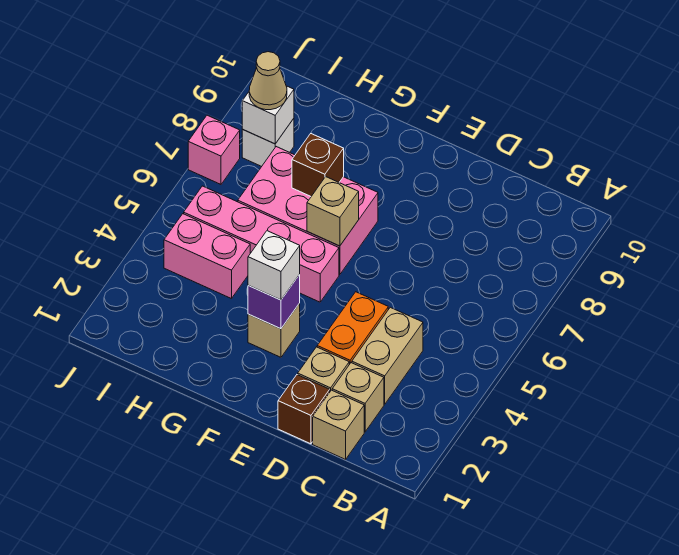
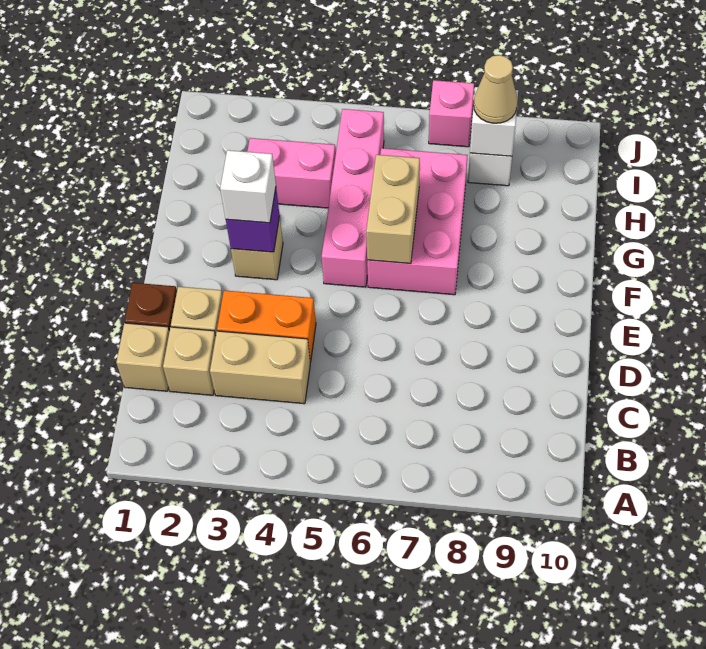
tan brick F6 level 2 -> tan brick F6:G6 level 2
brown brick G7 level 2 -> none
pink brick H4:I4 level 1 -> pink brick H3:H4 level 1

